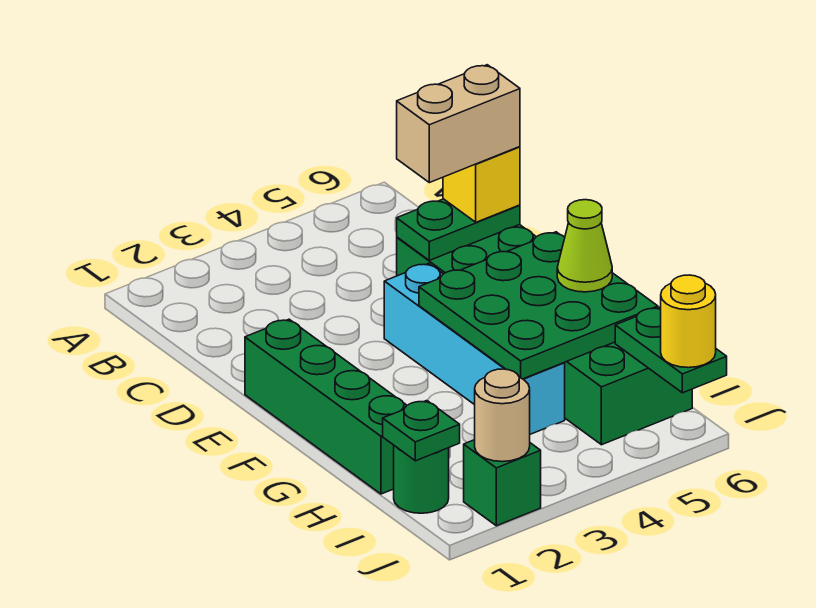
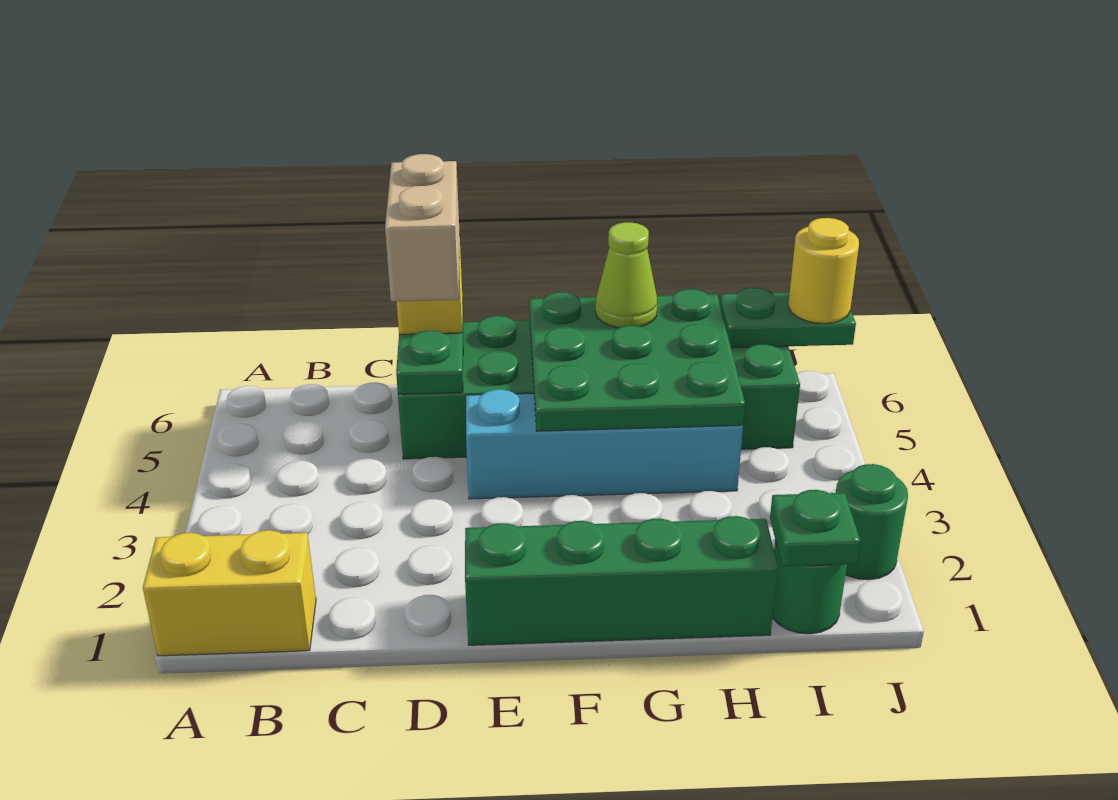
none -> yellow brick A1:B1 level 1
green brick J2 level 1 -> green round brick J2 level 1
tan round brick J2 level 2 -> none

